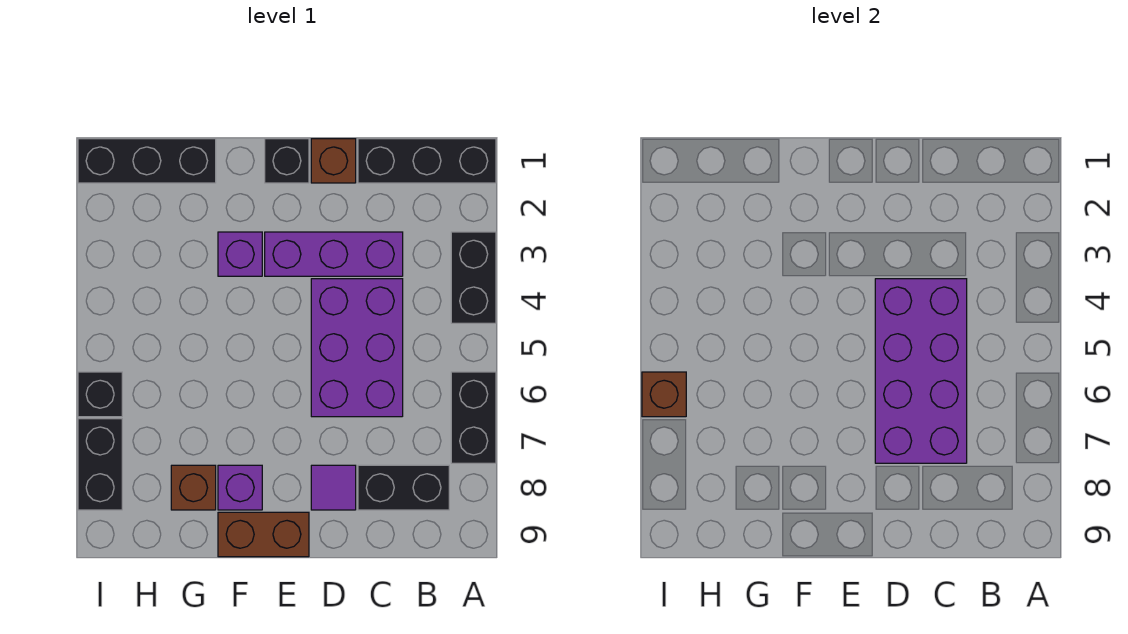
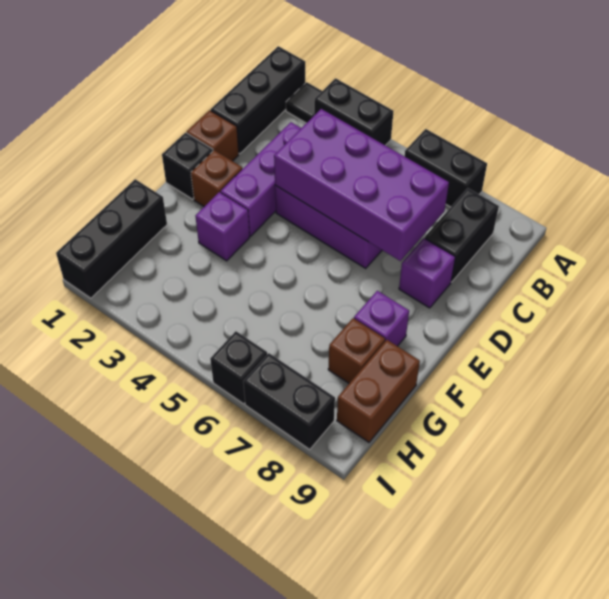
none -> black tile A2 level 1
purple tile D8 level 1 -> purple brick D8 level 1
brown brick E9:F9 level 1 -> brown brick G9:H9 level 1
brown brick I6 level 2 -> brown brick E2 level 1

